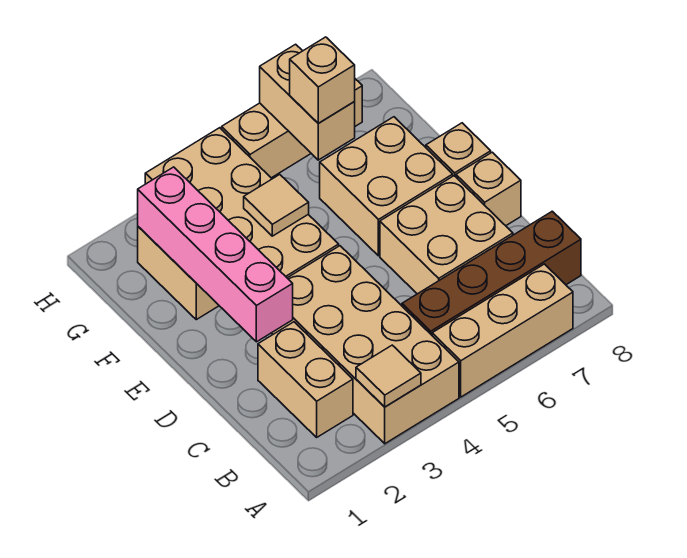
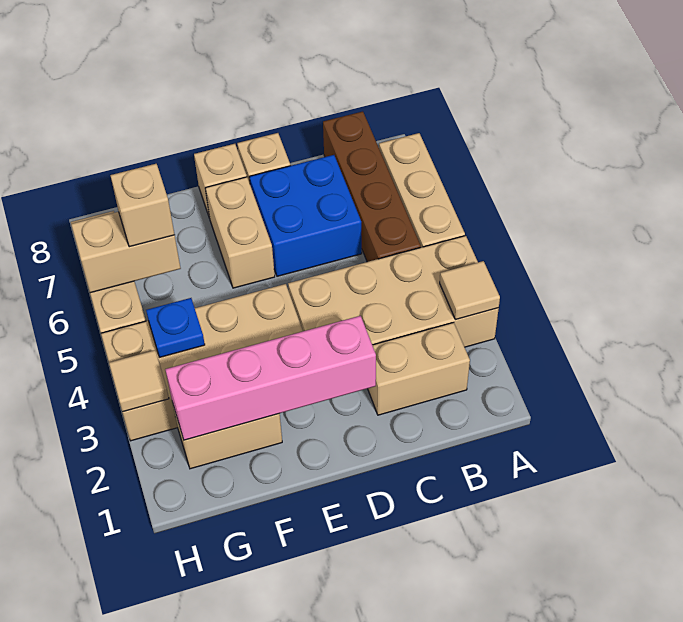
tan brick C6:D7 level 1 -> blue brick C6:D7 level 1
tan brick E6:F7 level 1 -> tan brick E6:E7 level 1
tan tile F4 level 2 -> tan tile H3 level 2
none -> blue plate G4 level 2

